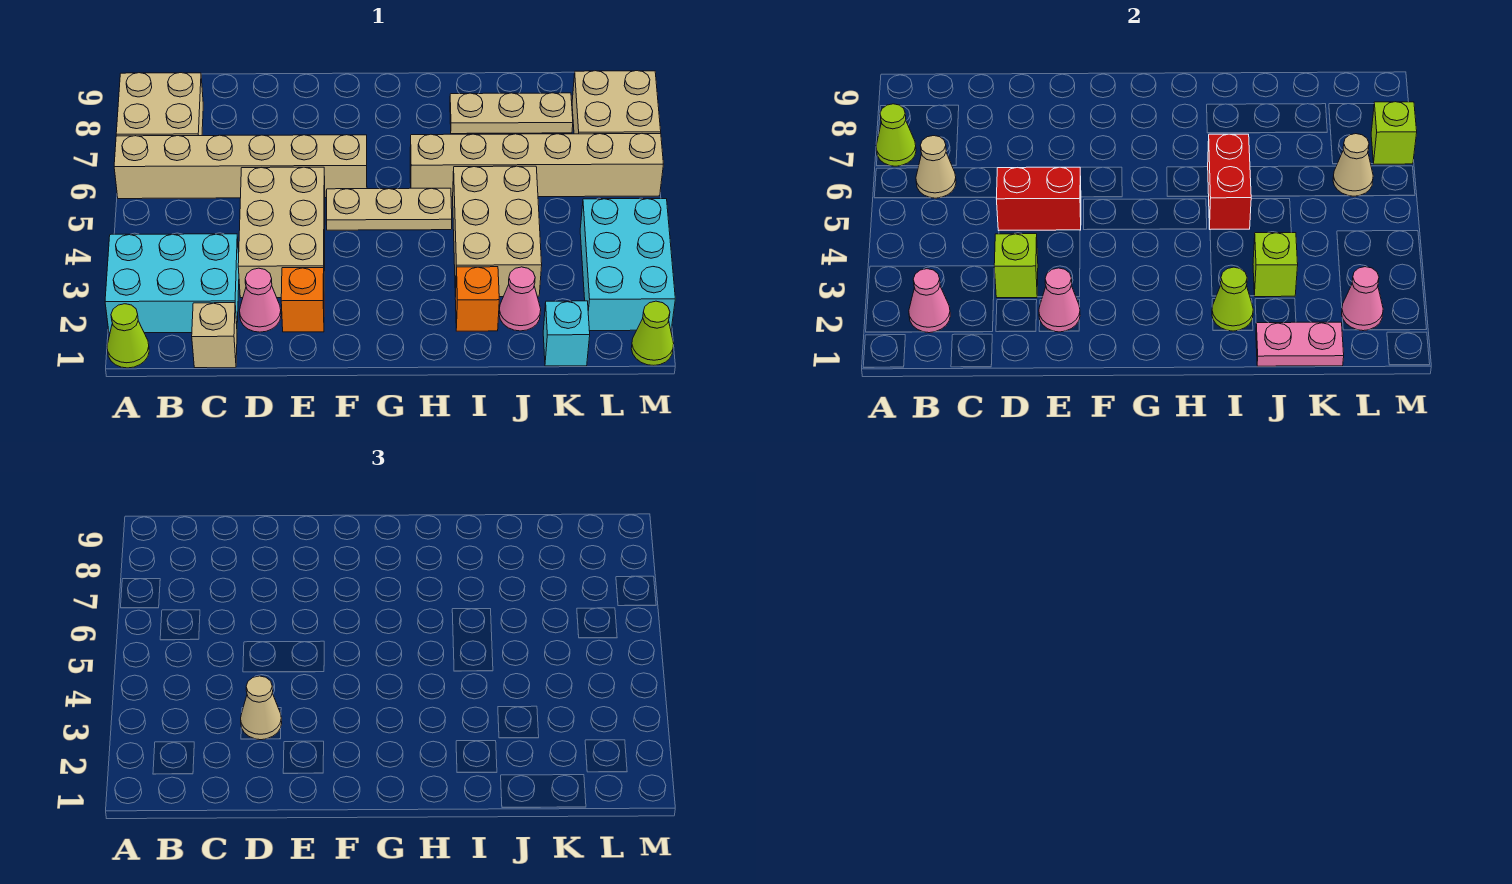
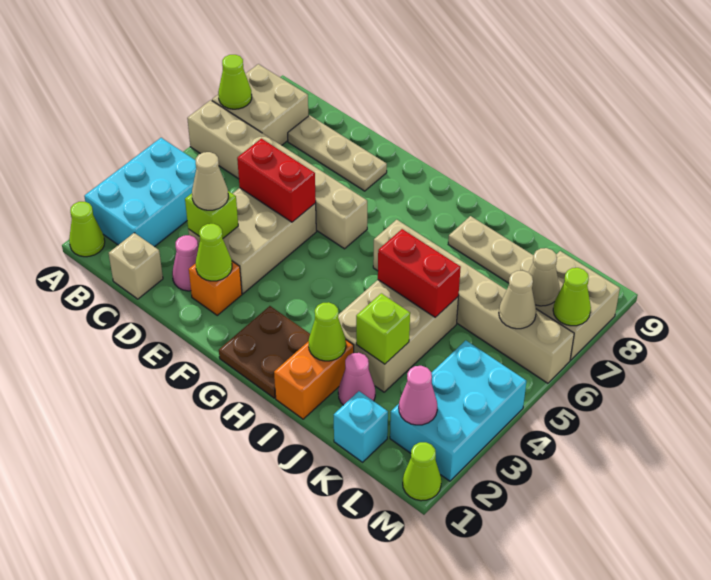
cyan brick A2:C3 level 1 -> cyan brick A2:B4 level 1
pink cone B2 level 2 -> none
tan cone B6 level 2 -> tan cone L7 level 2
pink cone E2 level 2 -> lime cone E2 level 2
tan plate F5:H5 level 1 -> tan plate C8:E8 level 1
none -> brown plate G1:H2 level 1
orange brick I2 level 1 -> orange brick I1:I2 level 1
red brick I5:I6 level 2 -> red brick I5:J5 level 2
pink plate J1:K1 level 2 -> none
lime brick M7 level 2 -> lime cone M7 level 2

